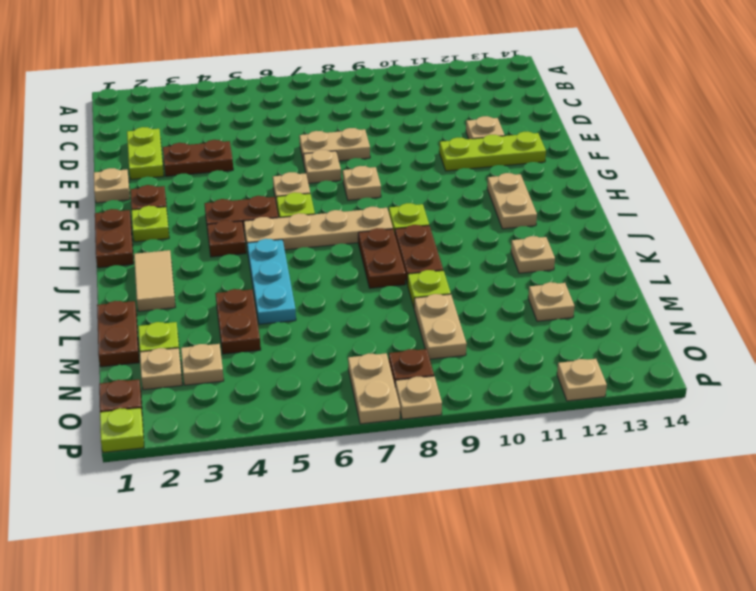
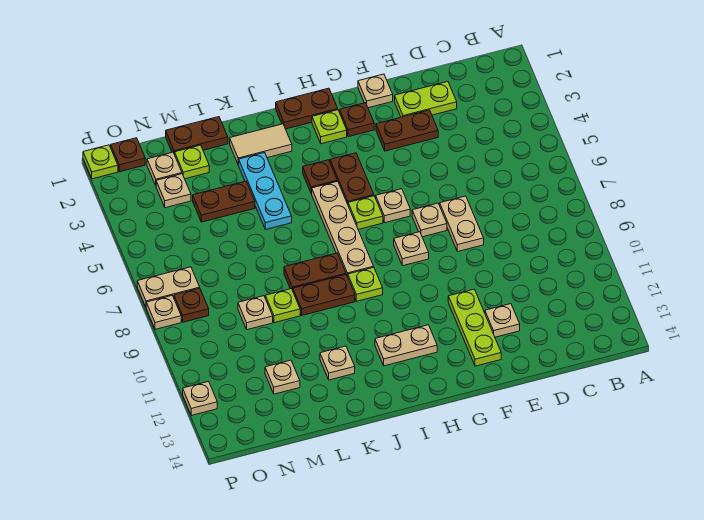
brown plate E3:E4 level 1 -> brown plate E3:F3 level 1
cyan plate J5:L5 level 1 -> cyan plate K3:K5 level 1
tan plate M9:N9 level 1 -> tan plate M9 level 1

